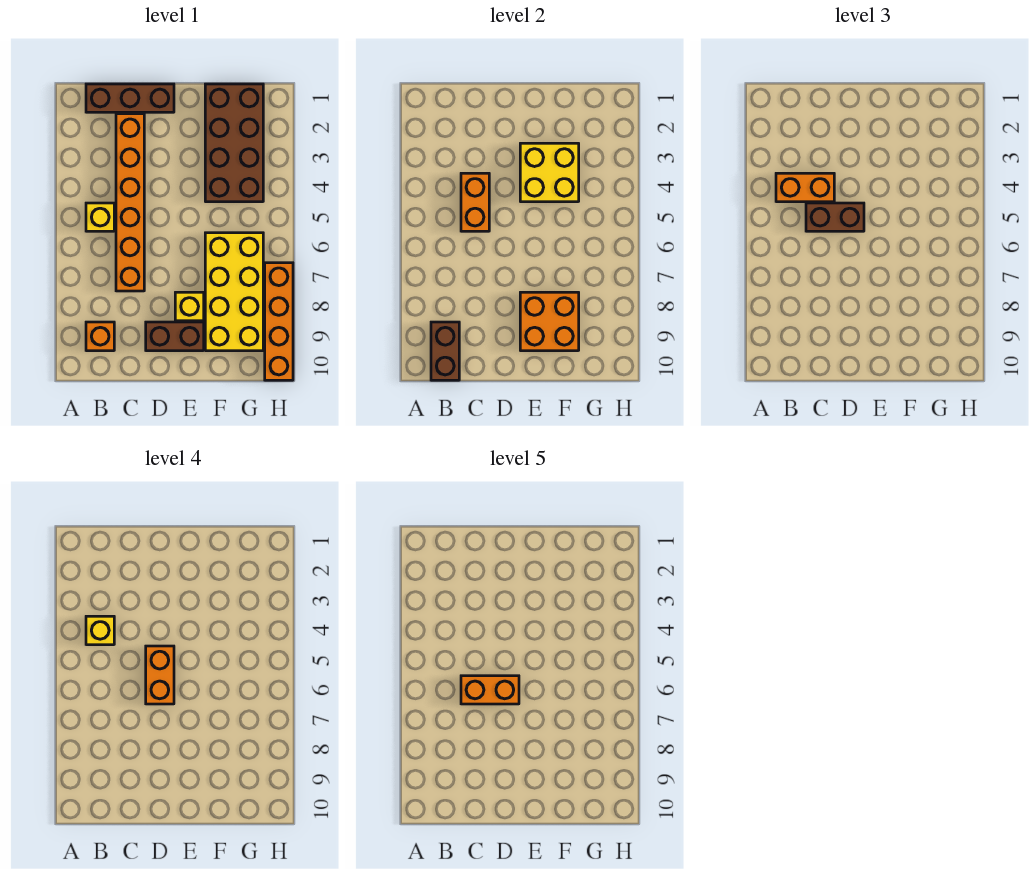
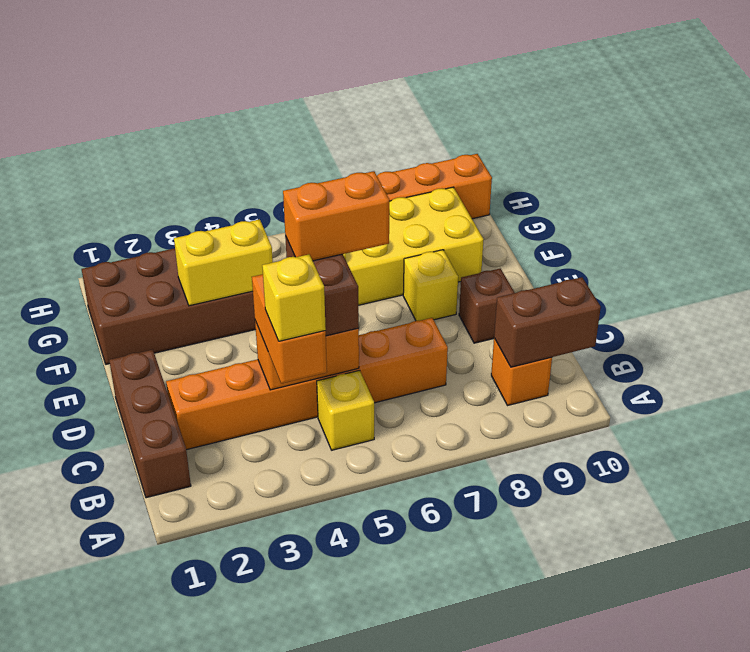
orange brick C6:D6 level 5 -> none
brown brick D9:E9 level 1 -> brown brick D9 level 1
yellow brick E3:F4 level 2 -> yellow brick F3:F4 level 2
orange brick E8:F9 level 2 -> none

